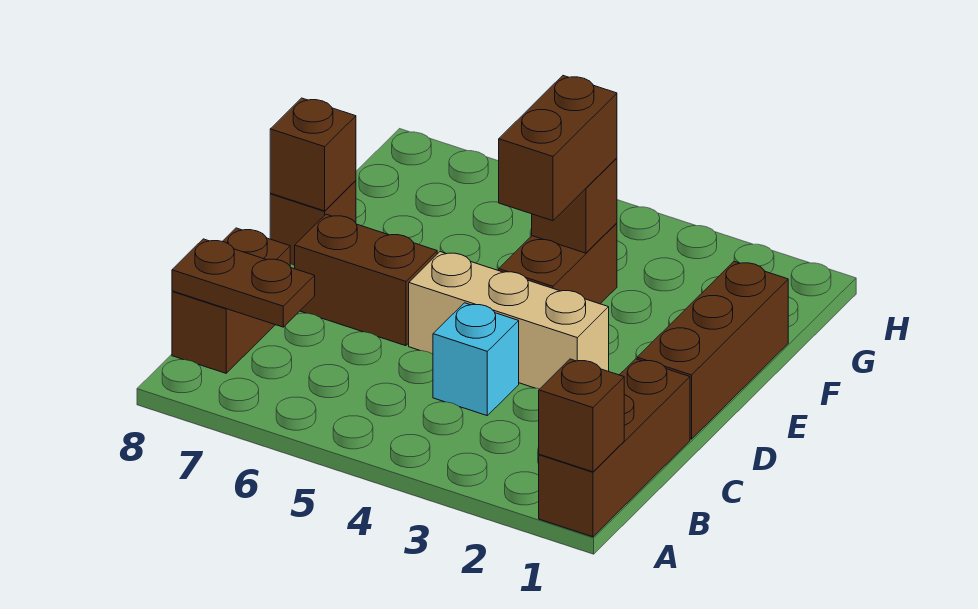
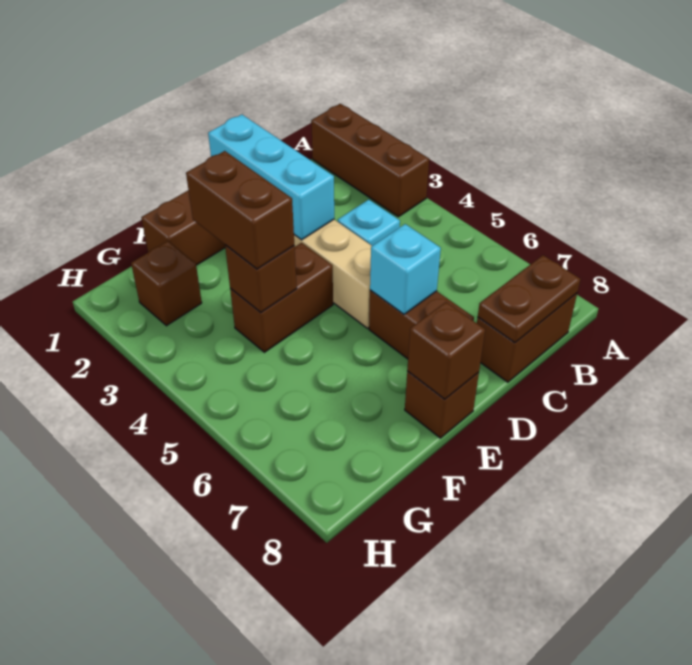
brown brick A1:C1 level 1 -> brown brick A1:A3 level 1
brown brick A1 level 2 -> brown brick G2 level 1
brown plate B7:B8 level 2 -> brown plate B8:C8 level 2
none -> cyan brick D1:D3 level 2
none -> cyan brick D6 level 2
brown brick E4:F4 level 3 -> brown brick F3:F4 level 3

